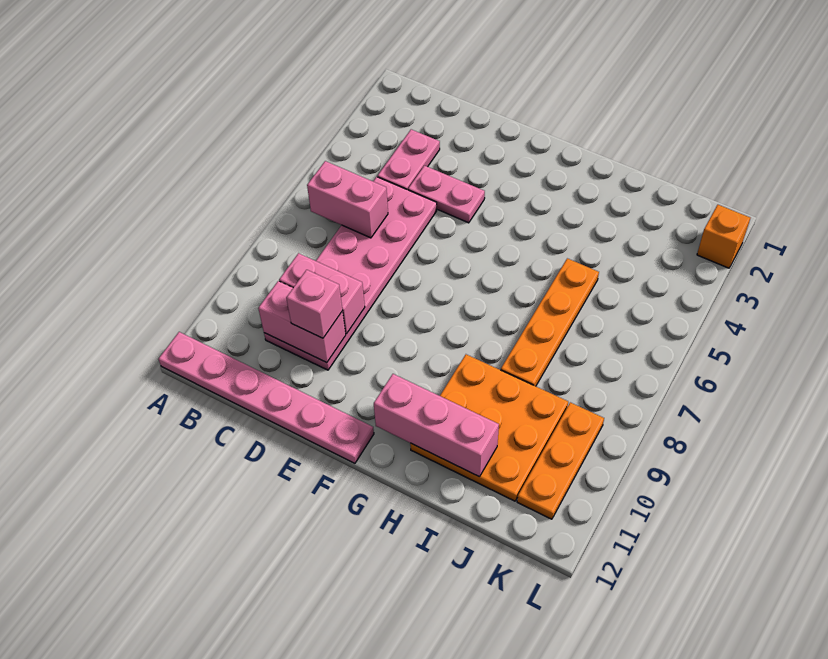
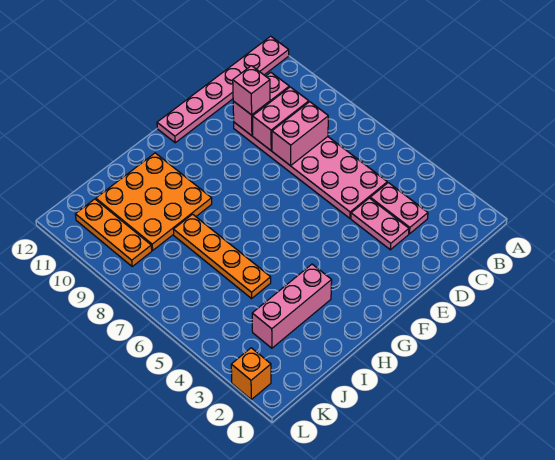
pink brick B6:C6 level 2 -> pink brick C8:D8 level 2
pink plate D4:E4 level 1 -> pink plate D3:D4 level 1
pink brick G11:I11 level 2 -> pink brick H3:J3 level 1

